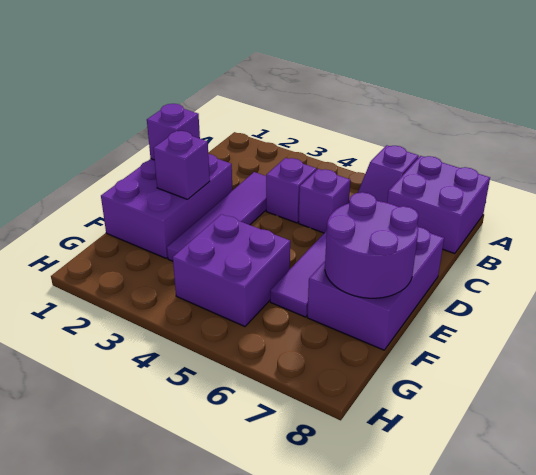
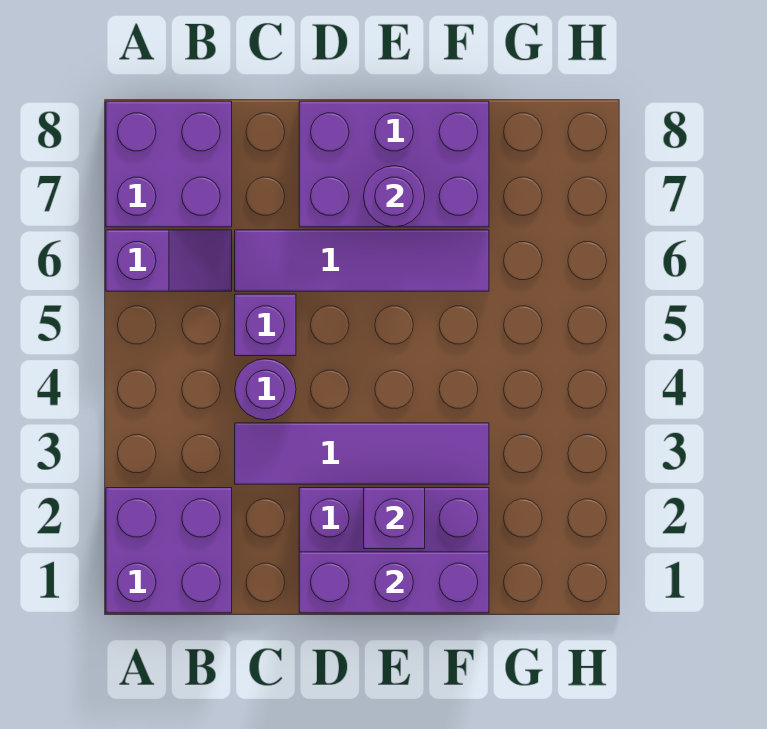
purple brick C4 level 1 -> purple round brick C4 level 1
purple brick D1 level 2 -> purple brick D1:F1 level 2
purple round brick E7:F8 level 2 -> purple round brick E7 level 2
purple brick F4:G5 level 1 -> purple brick A1:B2 level 1

